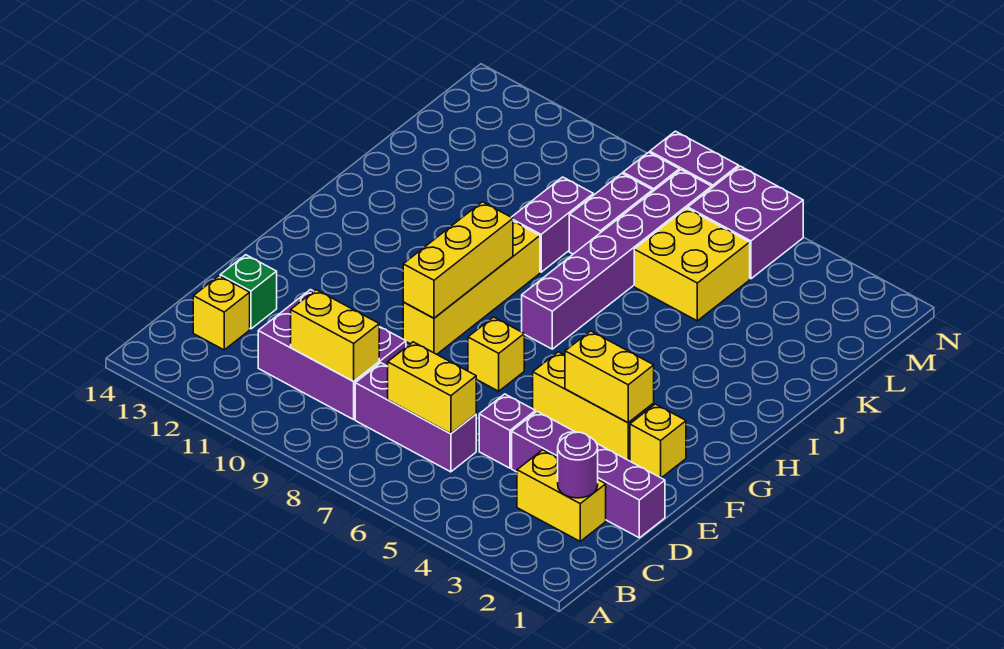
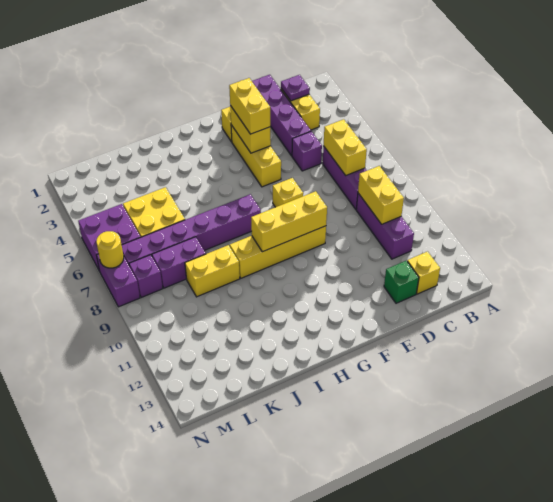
purple round brick C2 level 2 -> purple plate C2 level 2
purple brick C9:D11 level 1 -> purple brick C9:C11 level 1
none -> yellow brick F3:F4 level 3
purple brick J9:K9 level 1 -> yellow brick J9:K9 level 1
none -> yellow round brick N7 level 2

